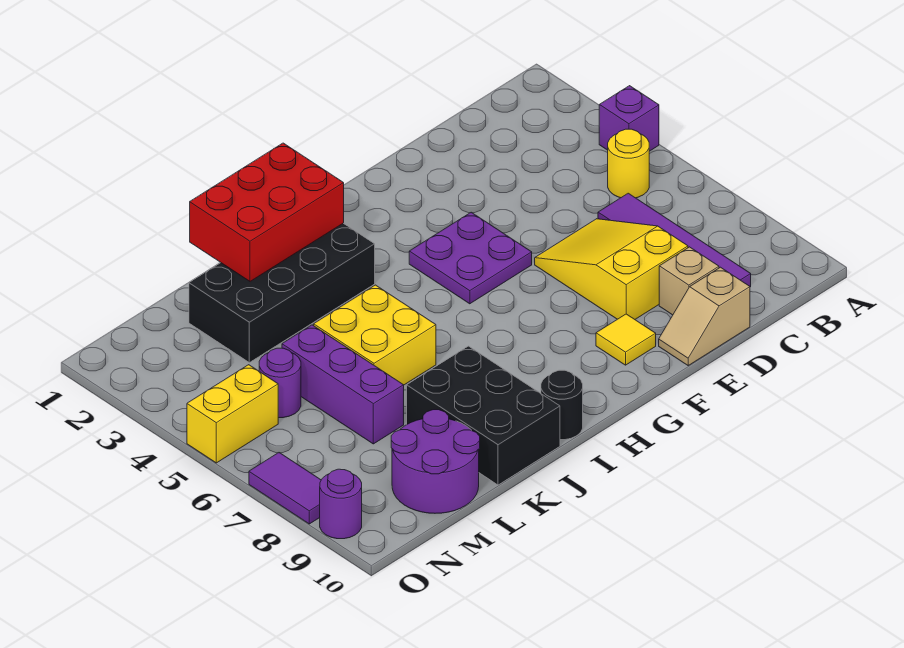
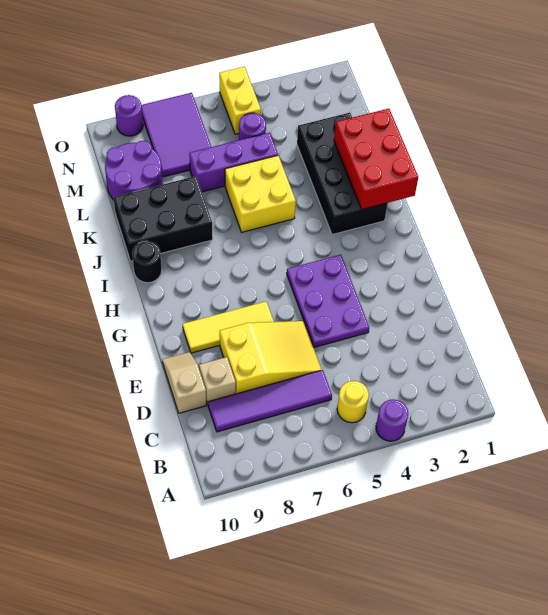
purple brick A4 level 1 -> purple round brick A4 level 1
purple plate F4:G5 level 1 -> purple plate E4:G5 level 1
yellow tile F9 level 1 -> yellow tile F7:F9 level 1
purple tile O7:O8 level 1 -> purple tile M7:O8 level 1

